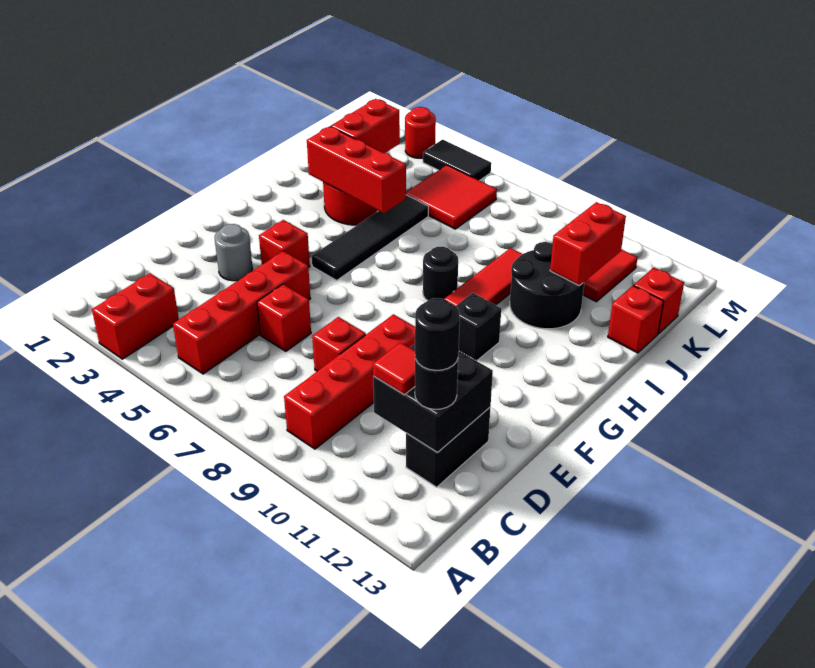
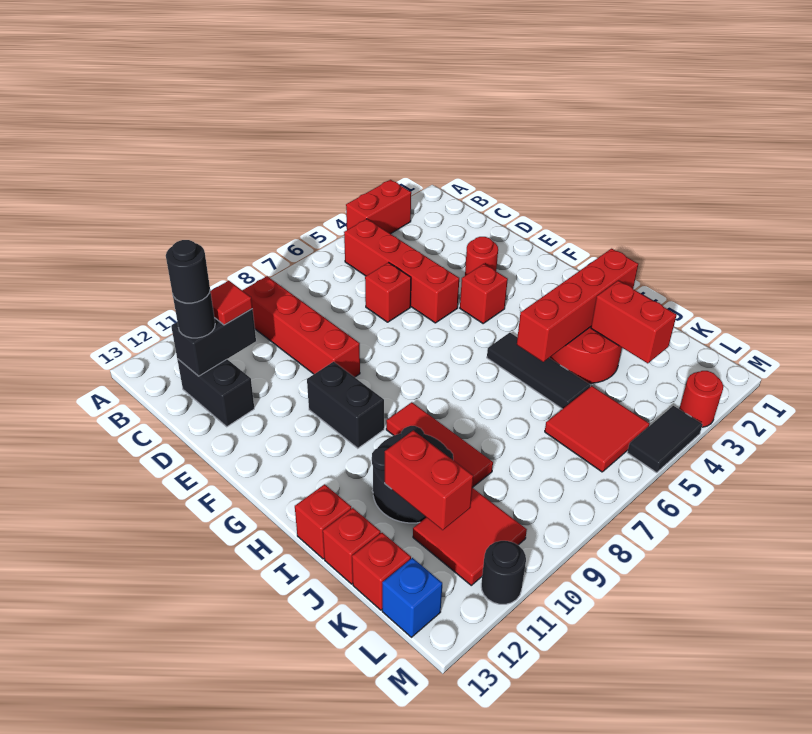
red brick A3:B3 level 1 -> red brick A3:A4 level 1
black brick C11:D12 level 2 -> black brick C11:C12 level 2
red brick D8 level 1 -> red brick I13 level 1
grey round brick E3 level 1 -> red round brick E3 level 1
black tile G5:J5 level 1 -> black tile H5:J5 level 1
black brick G10 level 1 -> black brick F10:G10 level 1
black round brick H8 level 1 -> black round brick M11 level 1
red brick I3:I5 level 2 -> red brick I2:I5 level 2
none -> blue brick L13 level 1

